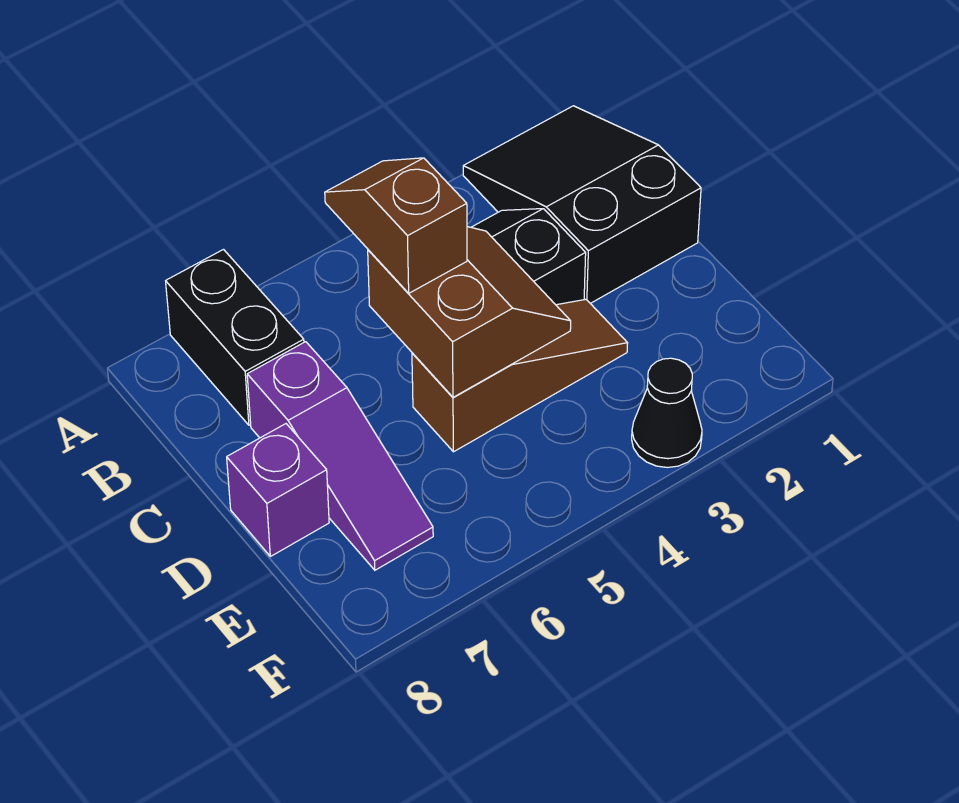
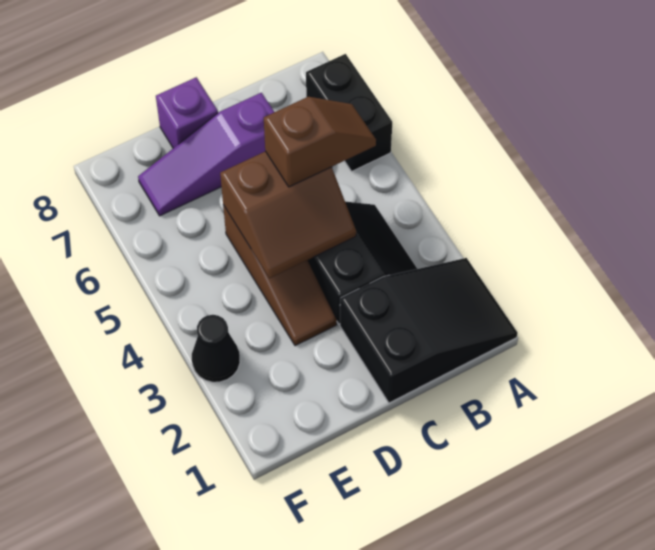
black brick A7:B7 level 1 -> black brick A6:A7 level 1

